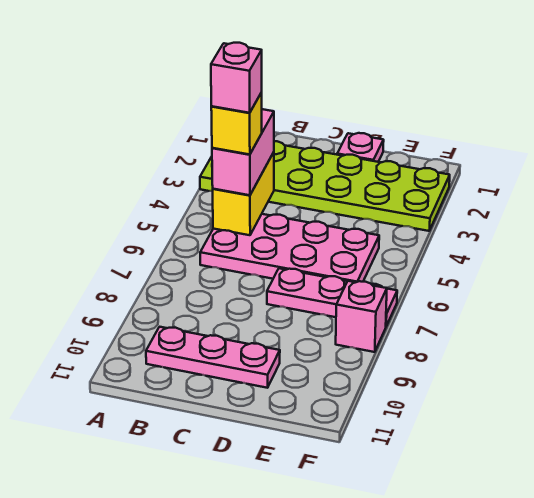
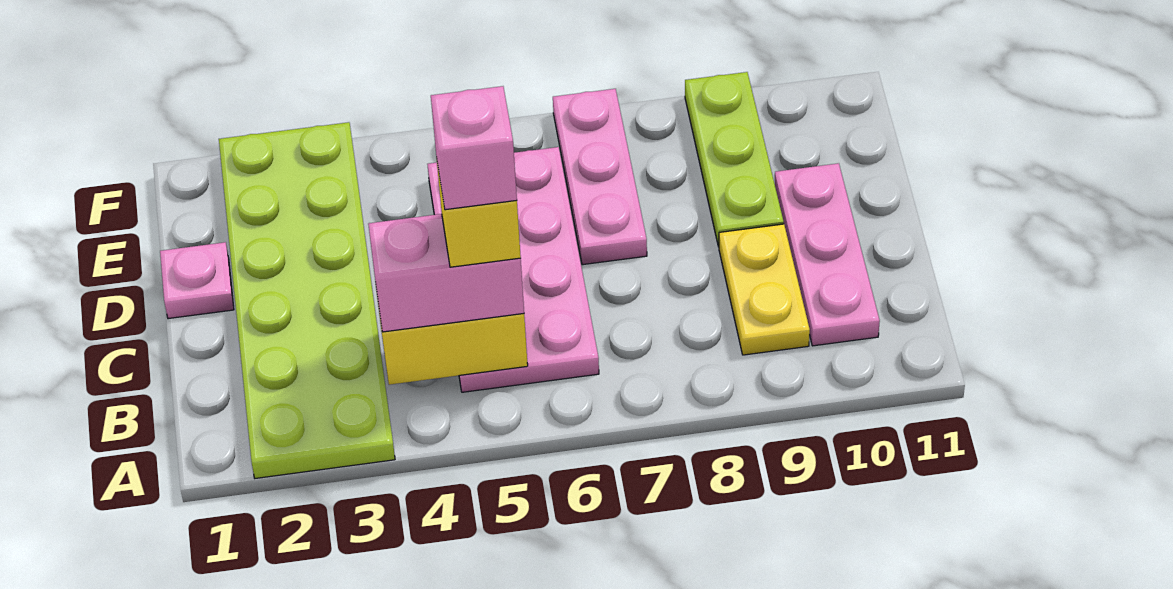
none -> yellow plate B9:C9 level 1
none -> lime plate D9:F9 level 1
pink brick F8 level 1 -> none

